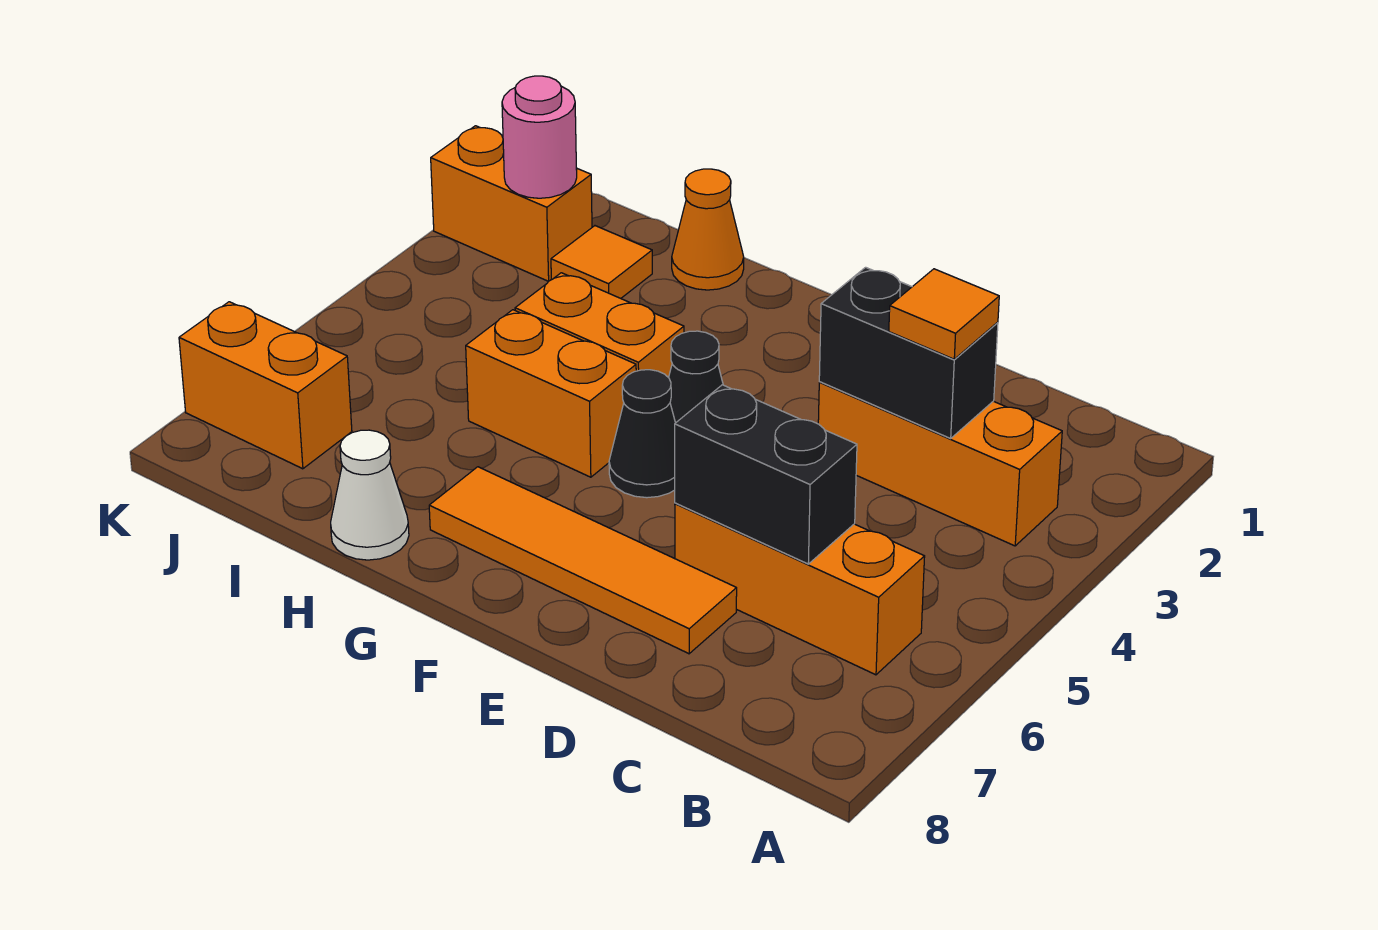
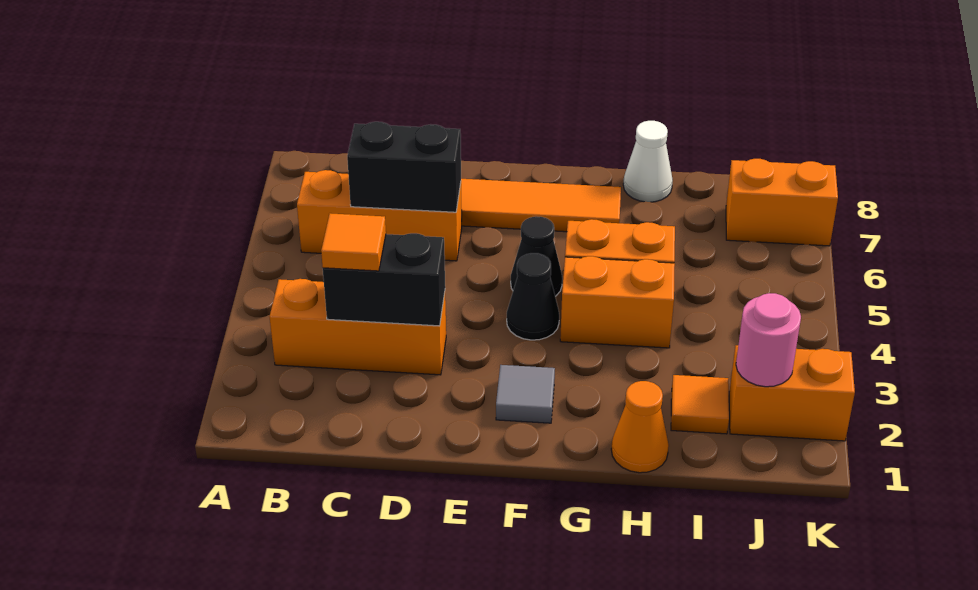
none -> grey tile F2 level 1

